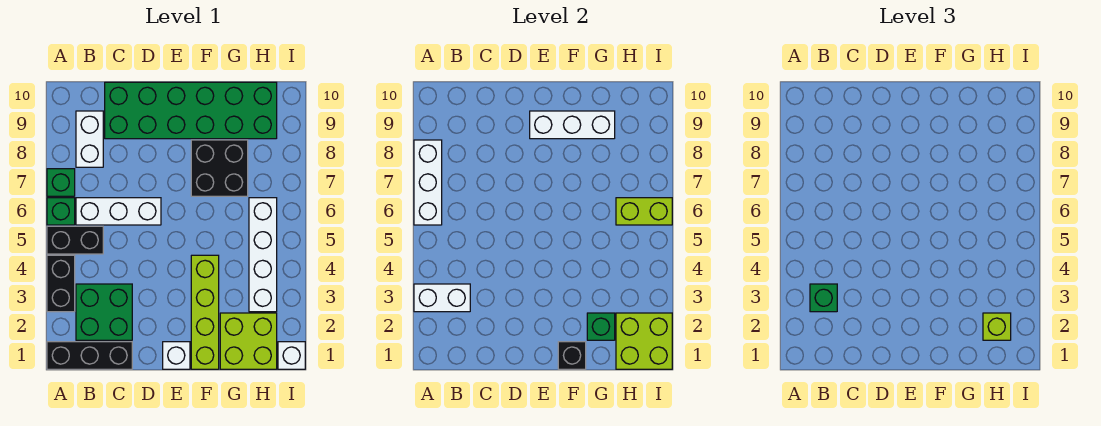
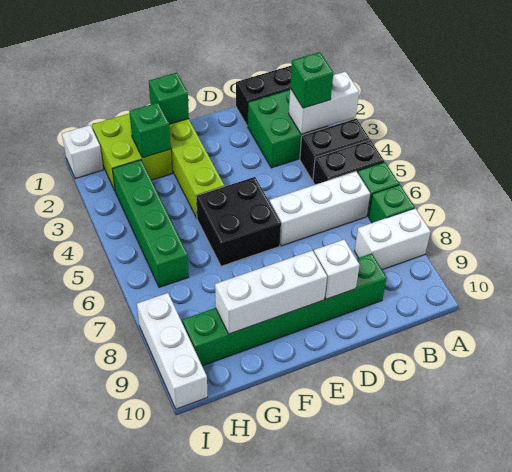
black brick A3:A4 level 1 -> black brick A4:B4 level 1
white brick A6:A8 level 2 -> white brick I8:I10 level 1
white brick B8:B9 level 1 -> white brick A8:B8 level 1
green brick C9:H10 level 1 -> green brick C9:H9 level 1
white brick E1 level 1 -> white brick D9 level 2
black brick F1 level 2 -> green brick F1 level 2
black brick F7:G8 level 1 -> black brick E5:F6 level 1
lime brick H1:I2 level 2 -> none
lime brick H2 level 3 -> none
white brick H3:H6 level 1 -> green brick H3:H6 level 1
lime brick H6:I6 level 2 -> none

